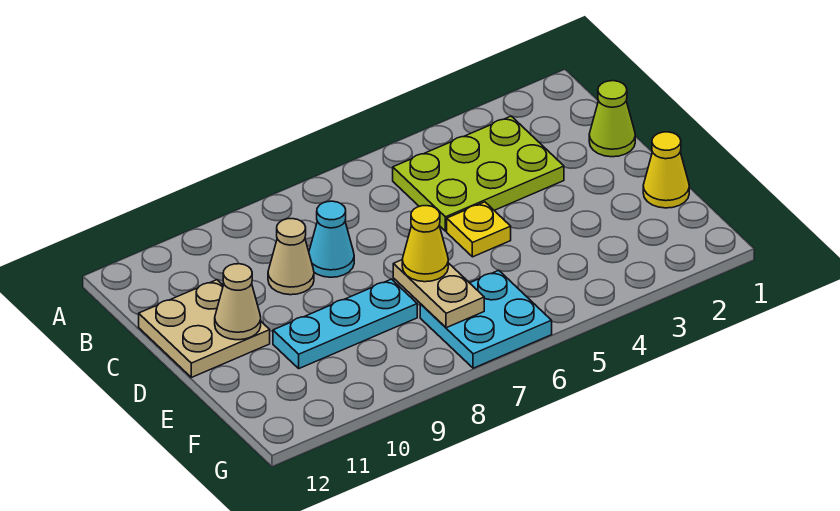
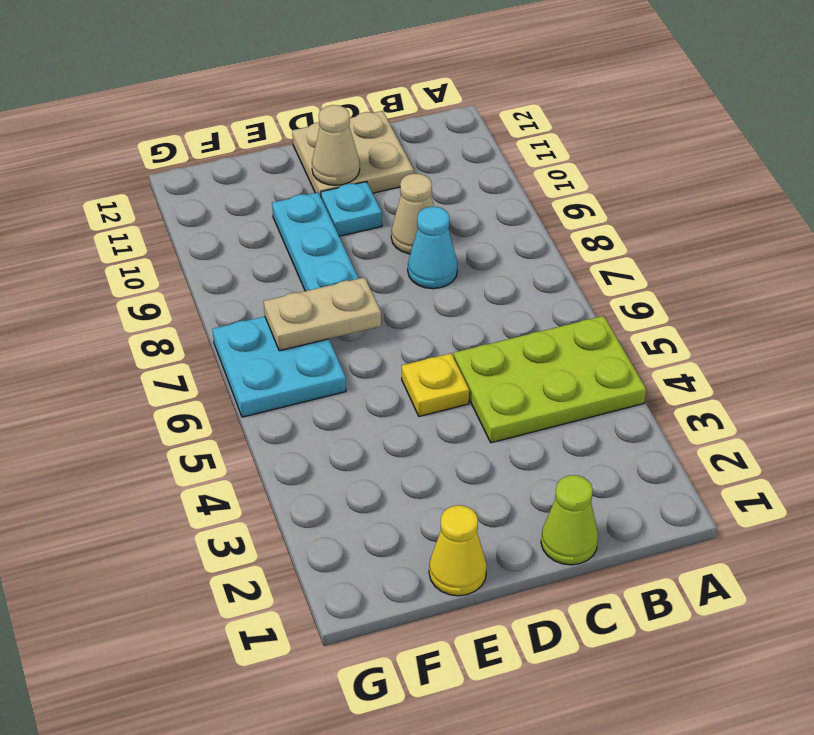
lime plate B3:C5 level 1 -> lime plate A4:C5 level 1
none -> cyan plate D10 level 1
yellow cone E7 level 3 -> none

